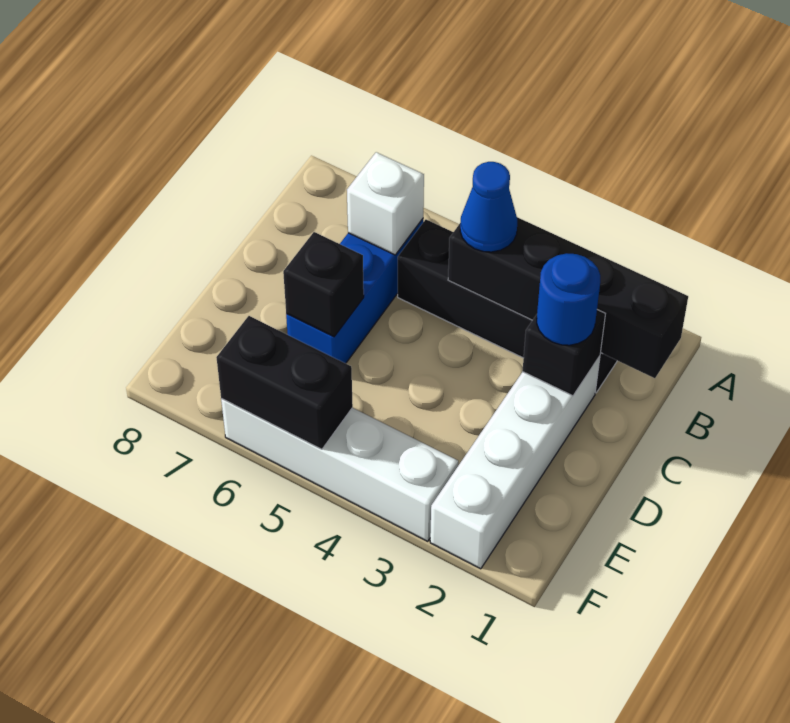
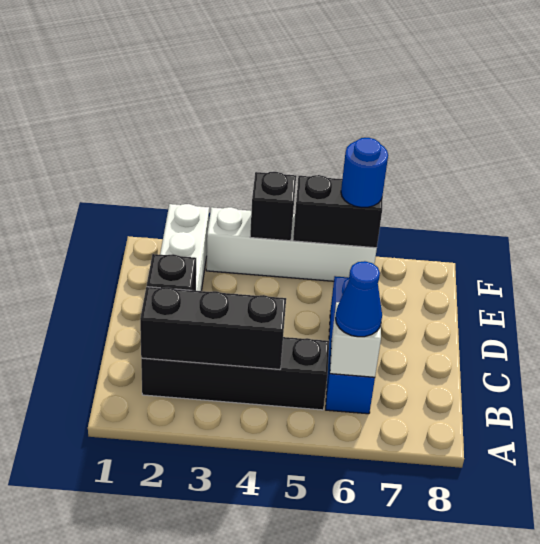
black brick B1:B4 level 2 -> black brick B2:B4 level 2
blue cone B4 level 3 -> blue cone B6 level 3
blue round brick C2 level 3 -> blue round brick F6 level 3
black brick D6 level 2 -> black brick F4 level 2

